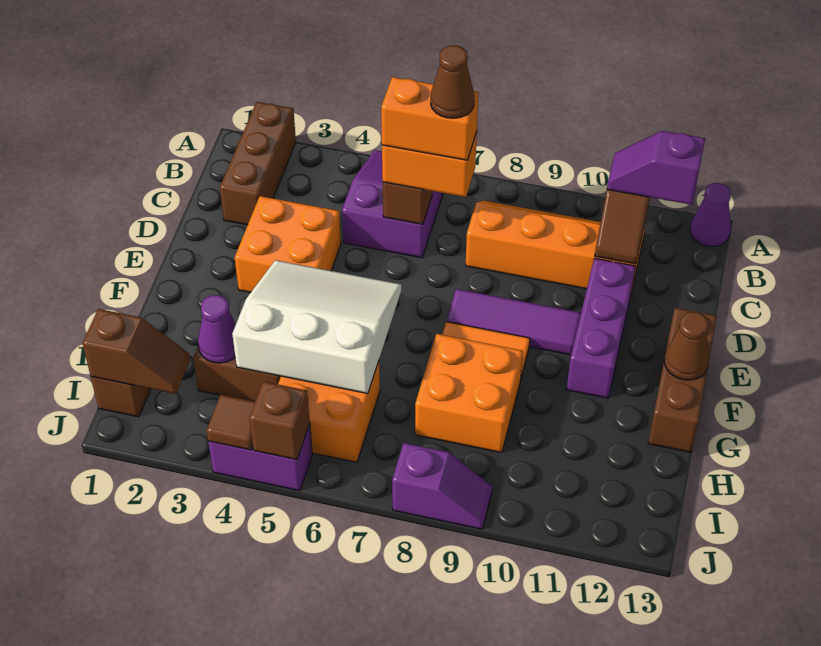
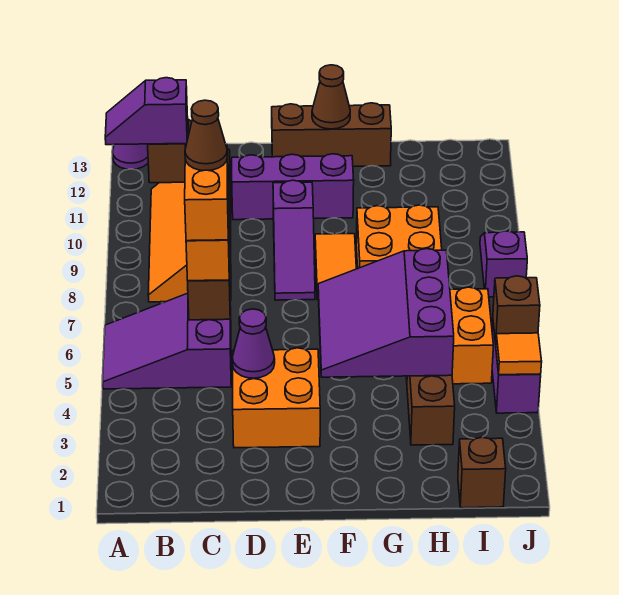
brown brick A2:C2 level 1 -> none
purple slope B11:B12 level 3 top 12 -> purple slope A11:B11 level 3 top B
purple tile E8:E10 level 1 -> purple slope E8:E10 level 1 top 10
white slope F4:H6 level 2 top H -> purple slope F4:H6 level 2 top H
purple cone H3 level 2 -> purple cone D4 level 2
brown slope I1:I2 level 2 top 1 -> none
brown tile J4 level 2 -> orange tile J4 level 2

